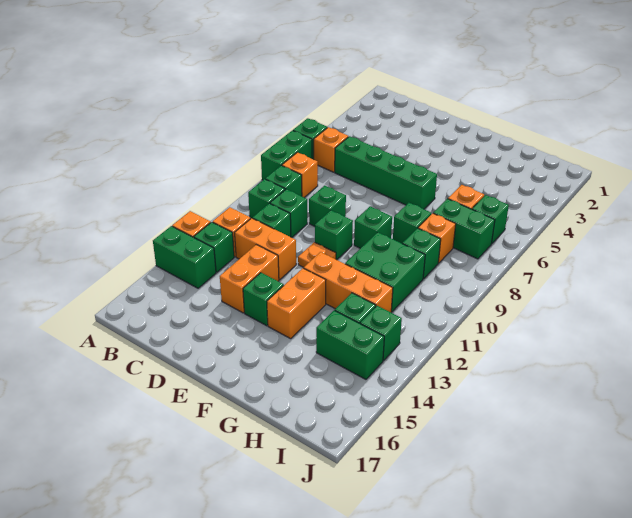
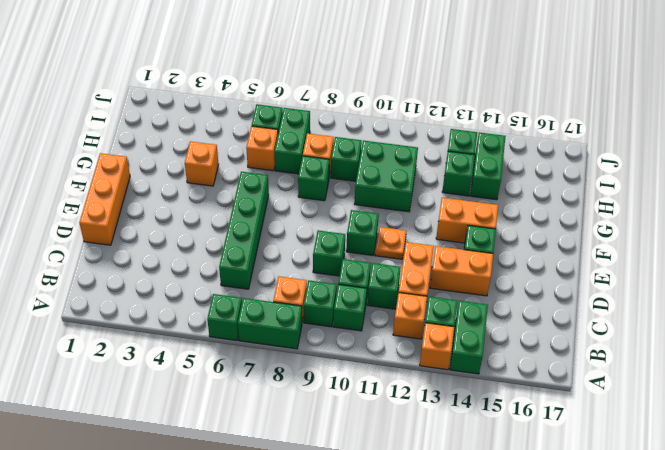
orange brick B6 level 1 -> orange brick G4 level 1
green brick F9 level 1 -> none
orange brick F12:H12 level 1 -> orange brick D1:F1 level 1

